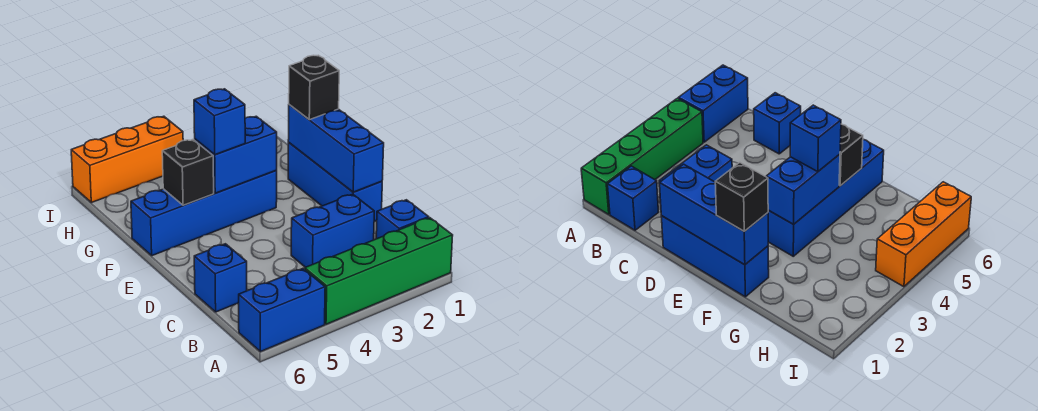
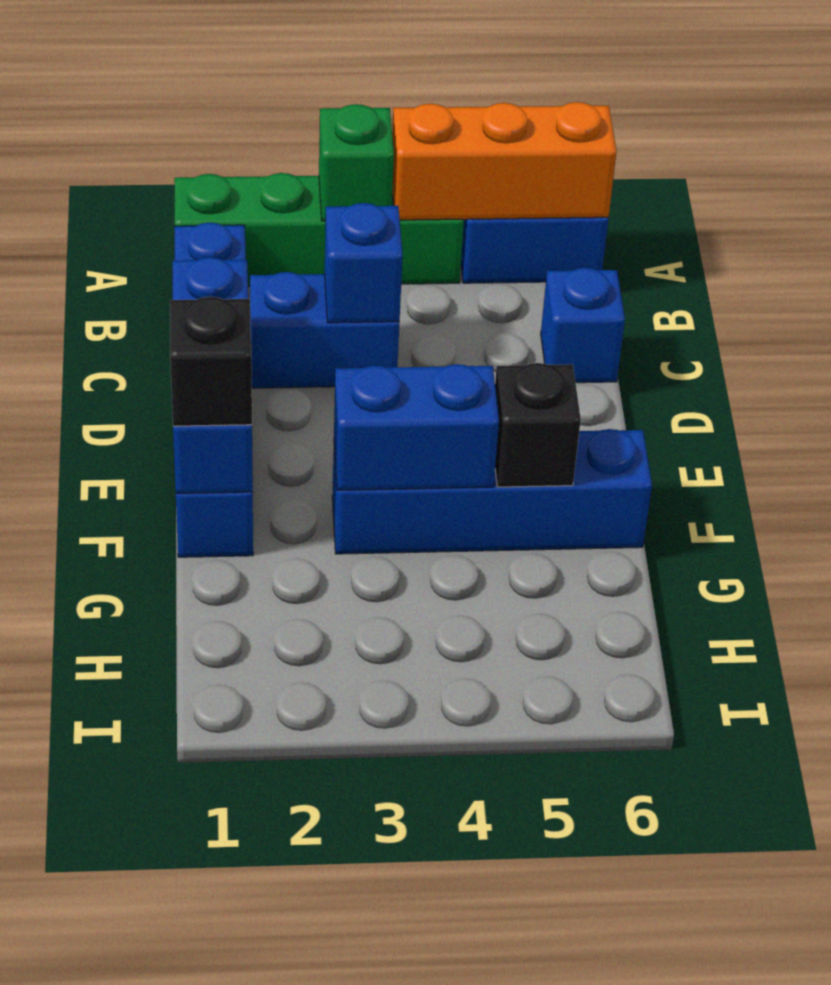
none -> green brick A3 level 2
blue brick F4 level 3 -> blue brick C3 level 2
orange brick I4:I6 level 1 -> orange brick A4:A6 level 2

